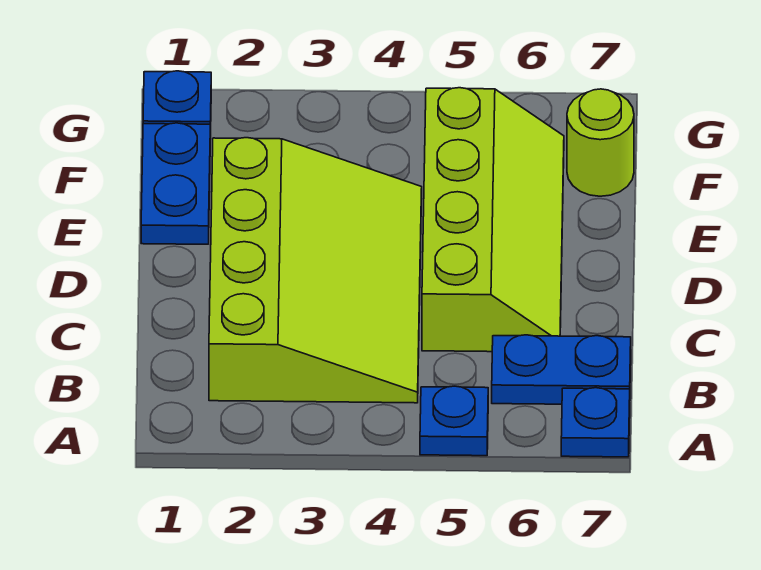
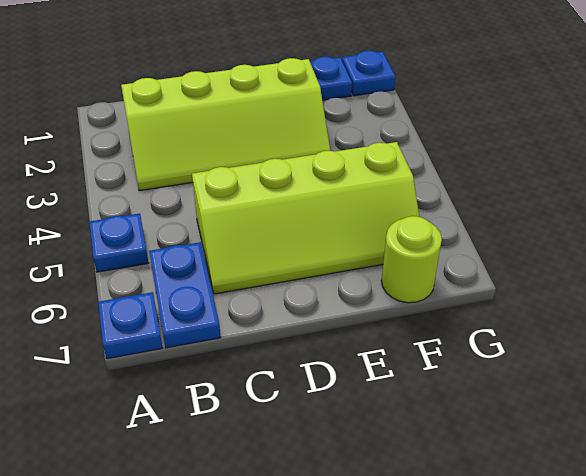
lime slope B2:E4 level 1 top 2 -> lime slope B2:E3 level 1 top 2

